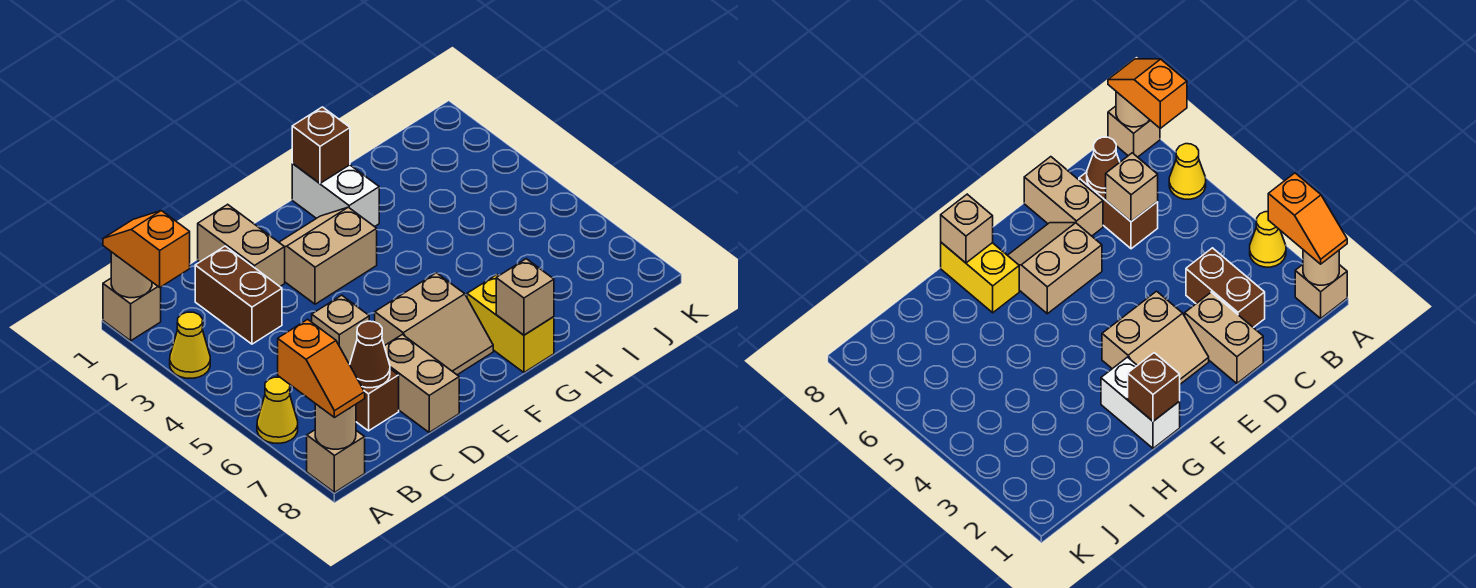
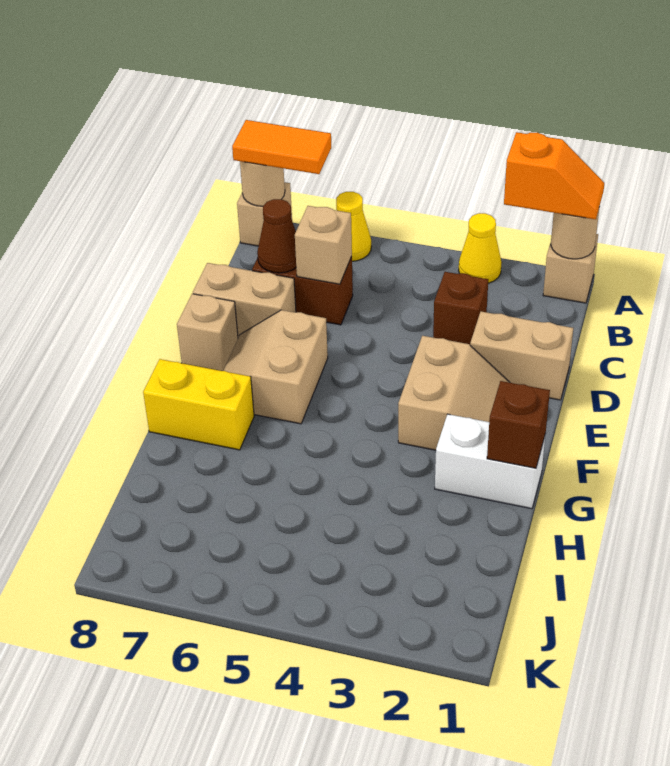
orange slope A7:A8 level 3 top 7 -> orange tile A7:A8 level 3
brown brick C2:C3 level 1 -> brown brick C3 level 1
tan brick G8 level 2 -> tan brick E8 level 1

